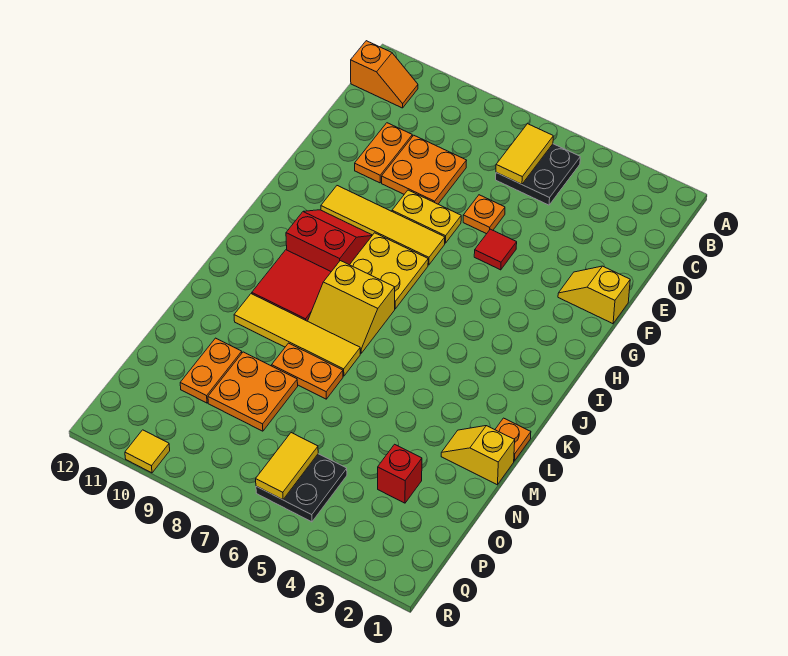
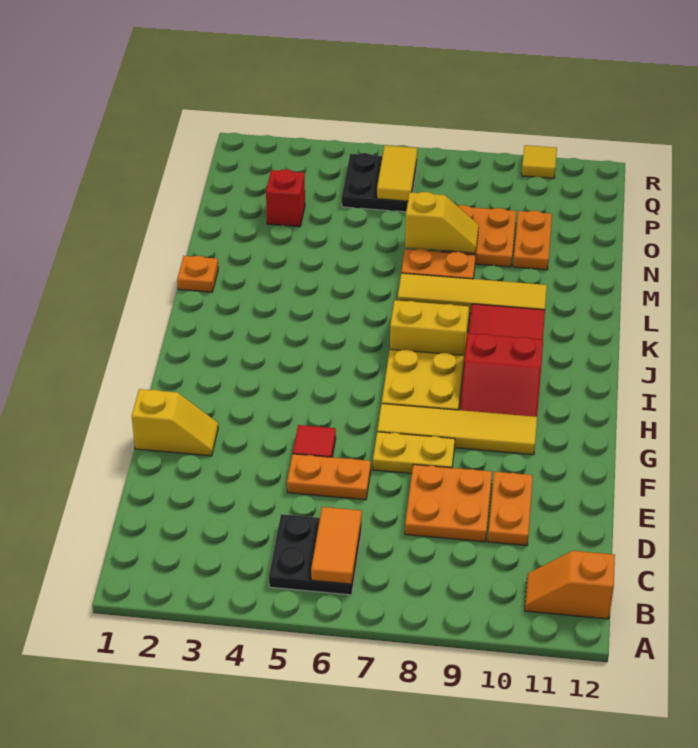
yellow tile B6:C6 level 2 -> orange tile B6:C6 level 2
orange plate E6 level 1 -> orange plate E5:E6 level 1
yellow slope M1:M2 level 1 top 1 -> yellow slope N7:N8 level 2 top 7

